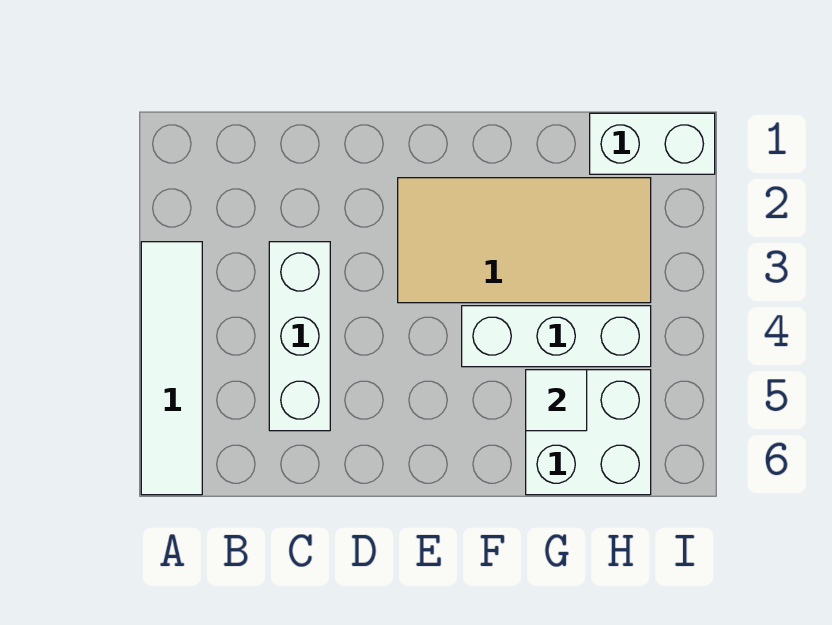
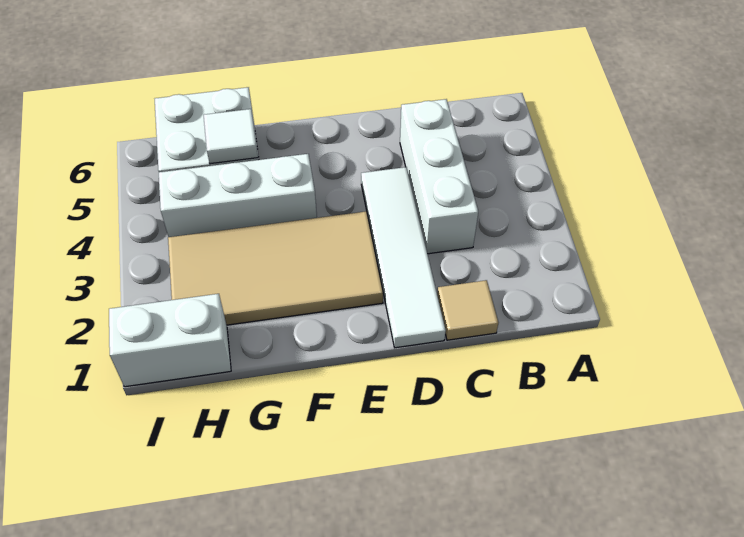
white tile A3:A6 level 1 -> white tile D1:D4 level 1
none -> tan tile C1 level 1

